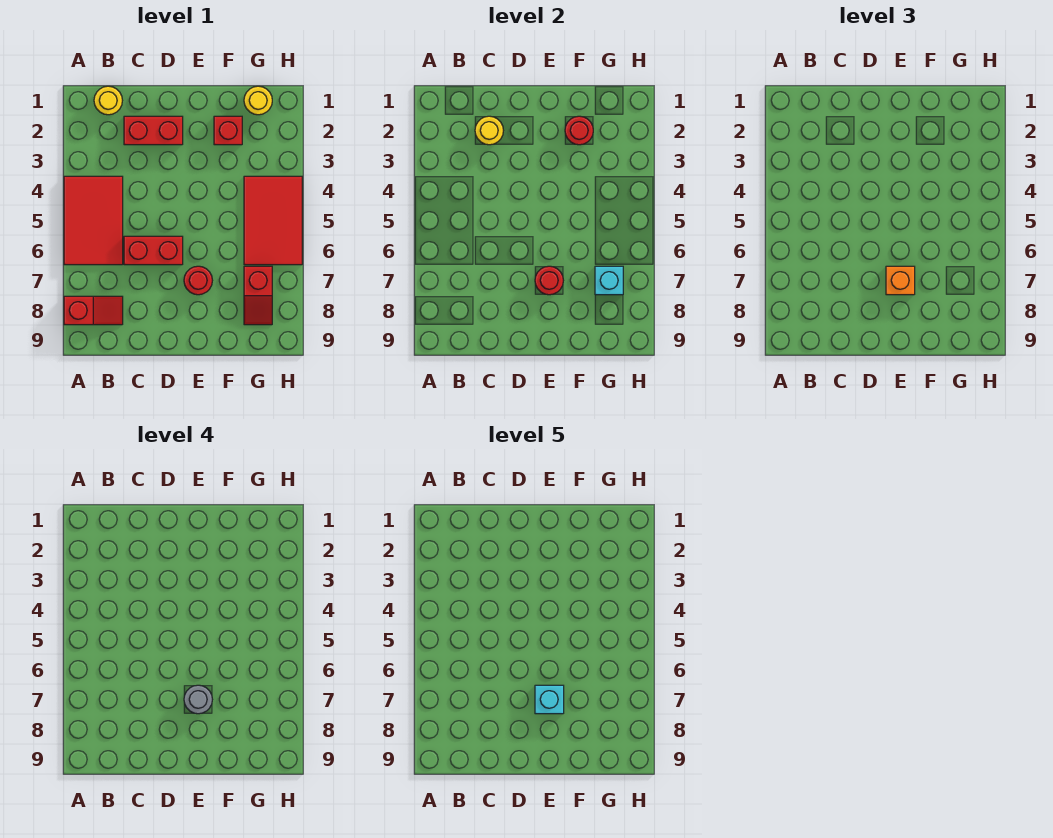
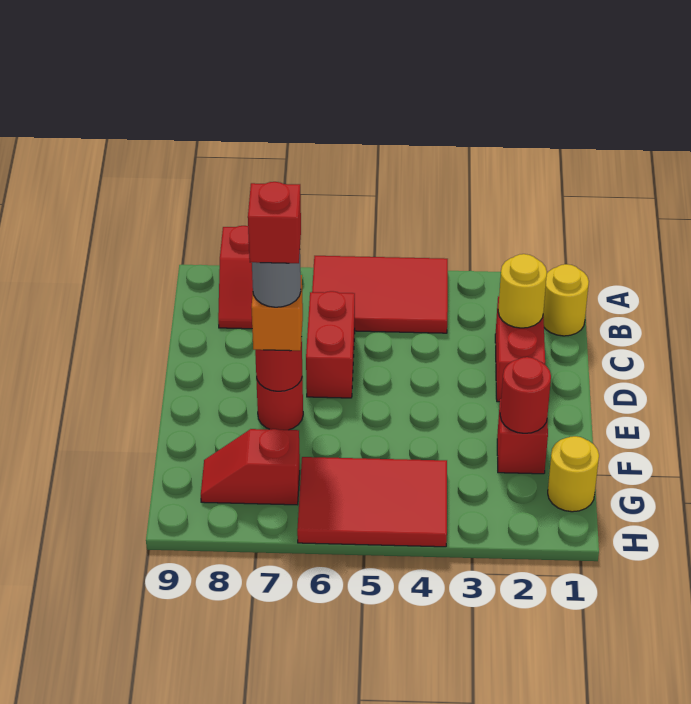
cyan brick E7 level 5 -> red brick E7 level 5
cyan brick G7 level 2 -> none

